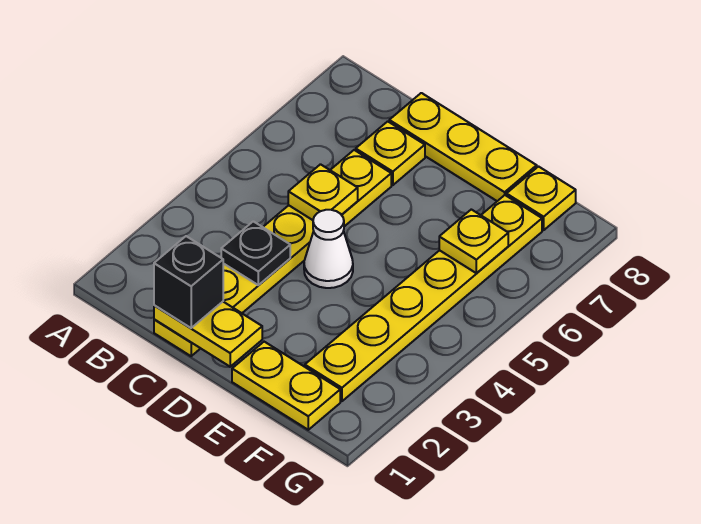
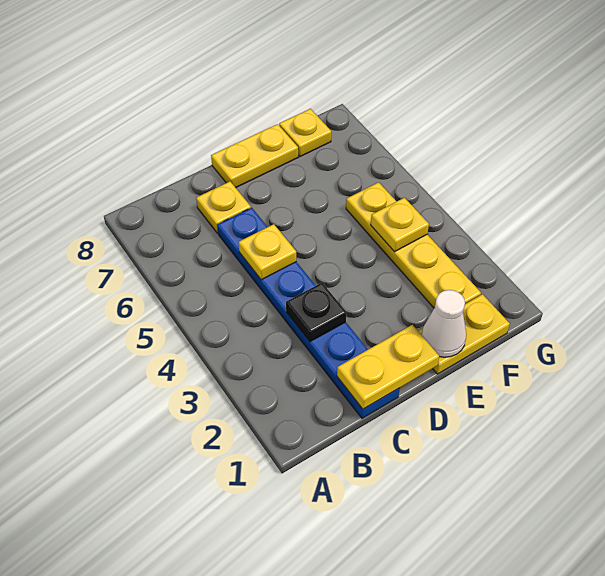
yellow plate C1:C6 level 1 -> blue plate C1:C6 level 1
black brick C1 level 3 -> none
yellow plate C8:E8 level 1 -> yellow plate D8:E8 level 1
white cone D4 level 1 -> white cone E1 level 2
yellow plate F2:F7 level 1 -> yellow plate F2:F5 level 1
yellow plate F6 level 2 -> yellow plate F4 level 2

